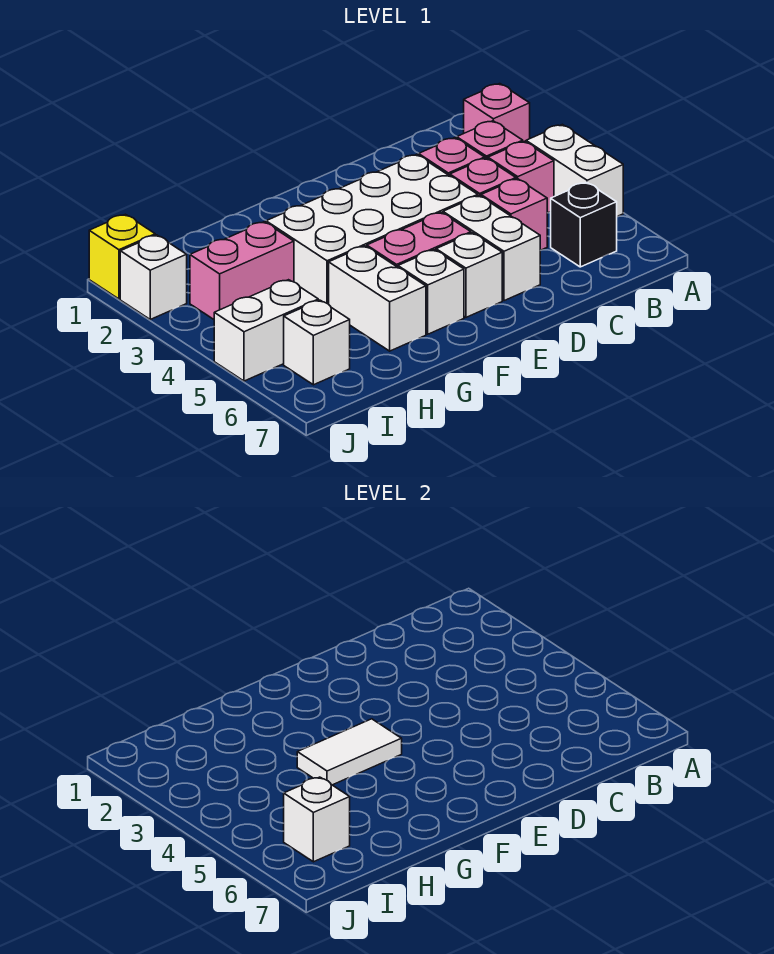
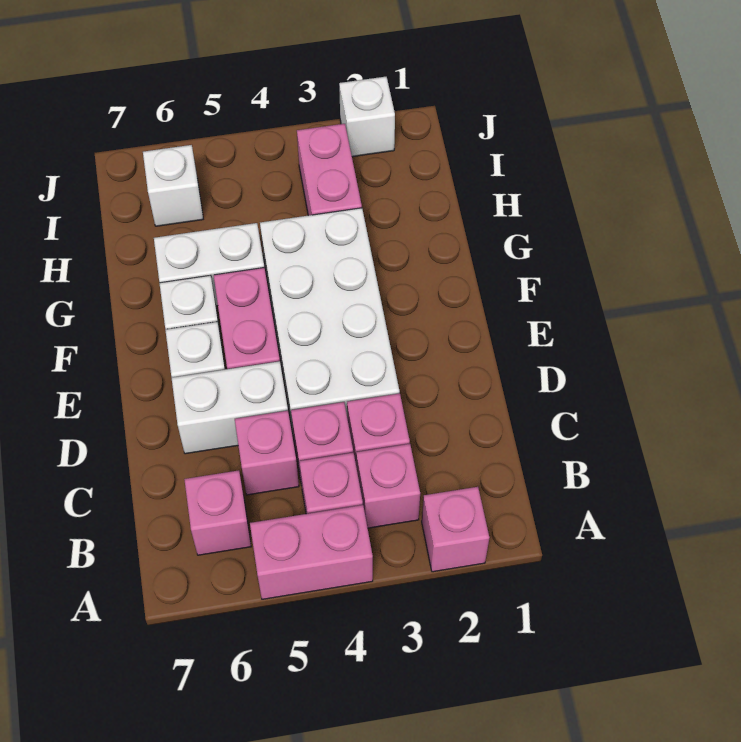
white brick A4:A5 level 1 -> pink brick A4:A5 level 1
black brick B6 level 1 -> pink brick B6 level 1
white tile F4:G4 level 2 -> none
white brick I5:J5 level 1 -> none
white brick I6 level 2 -> none
yellow brick J1 level 1 -> none

